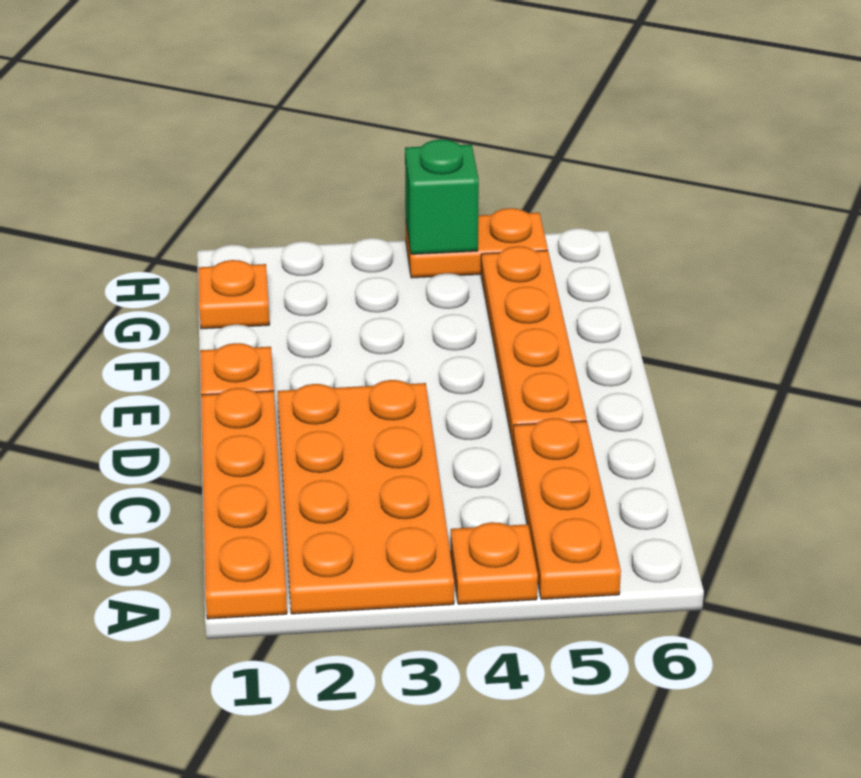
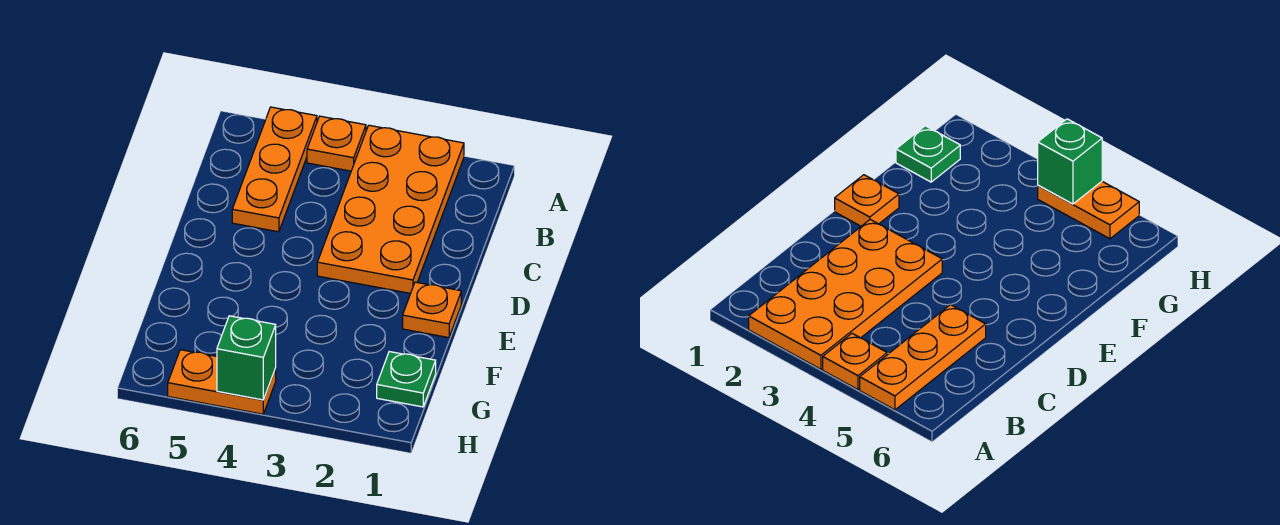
orange plate A1:D1 level 1 -> none
orange plate D5:G5 level 1 -> none
orange plate G1 level 1 -> green plate G1 level 1

